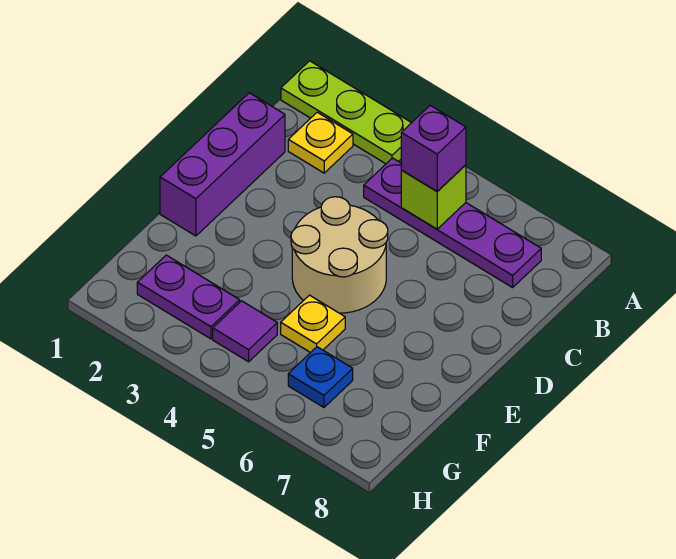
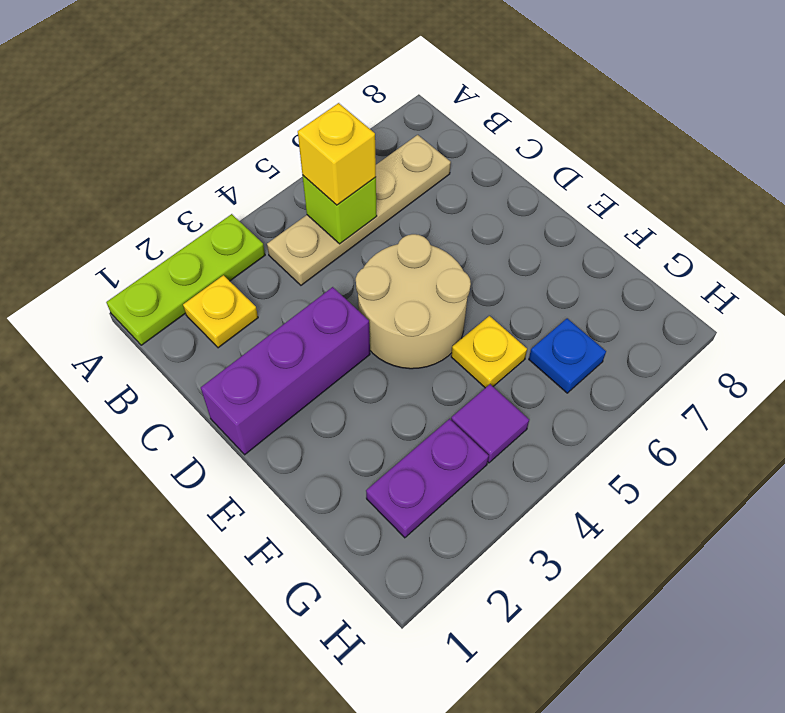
purple plate B4:B7 level 1 -> tan plate B4:B7 level 1
purple brick B5 level 3 -> yellow brick B5 level 3
purple brick C1:E1 level 1 -> purple brick D1:D3 level 1

